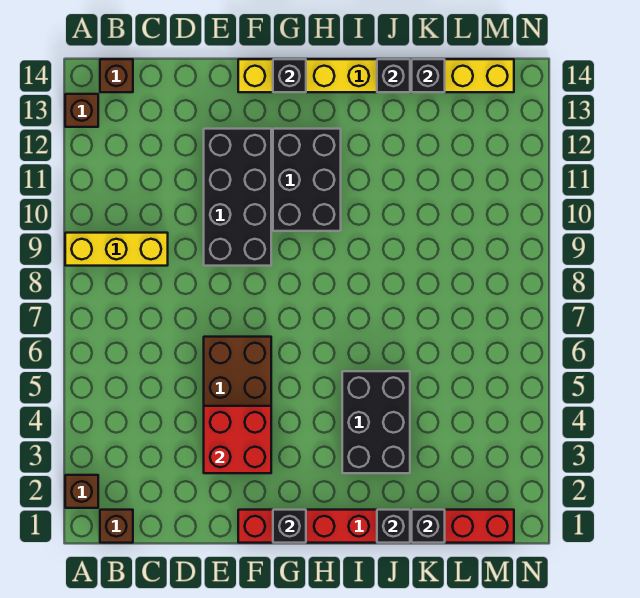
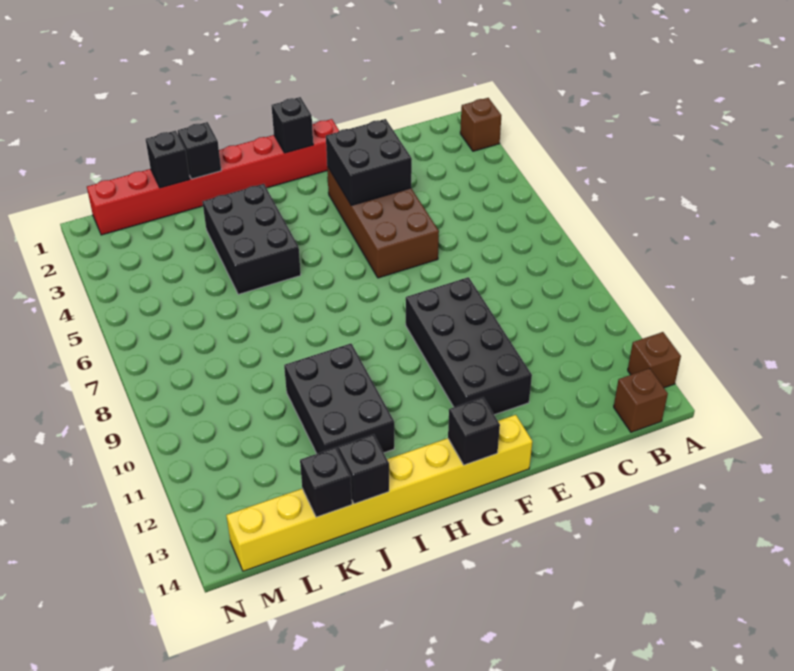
yellow brick A9:C9 level 1 -> none
brown brick B1 level 1 -> none
red brick E3:F4 level 2 -> black brick E3:F4 level 2
black brick G10:H12 level 1 -> black brick I10:J12 level 1

